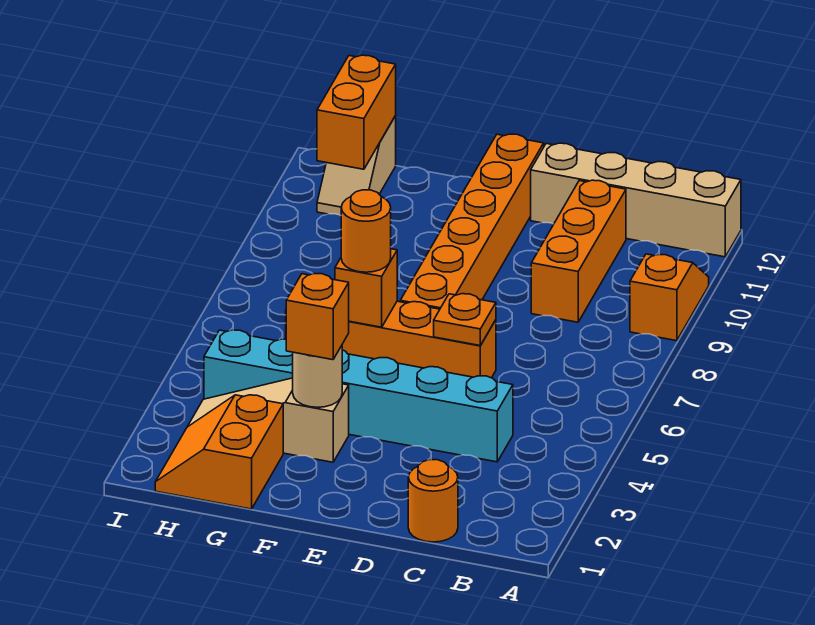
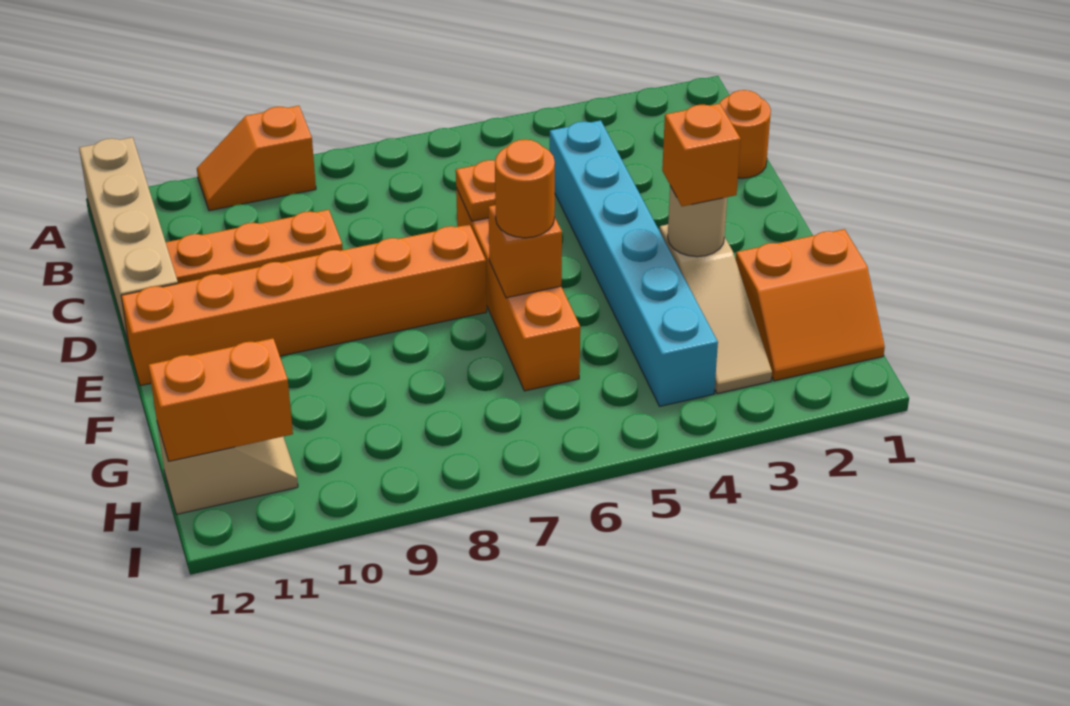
orange brick C9:C11 level 1 -> orange plate C9:C11 level 1

